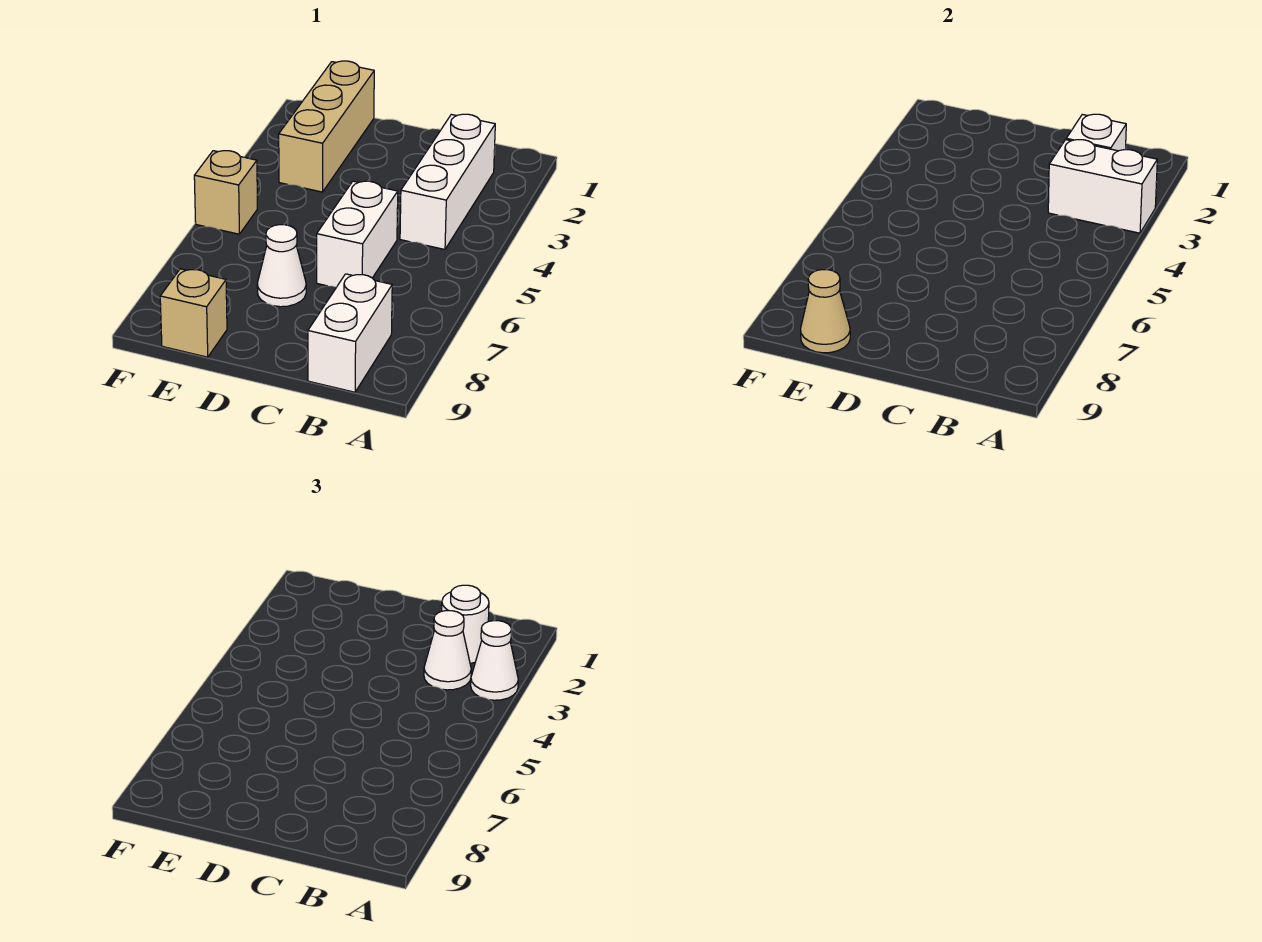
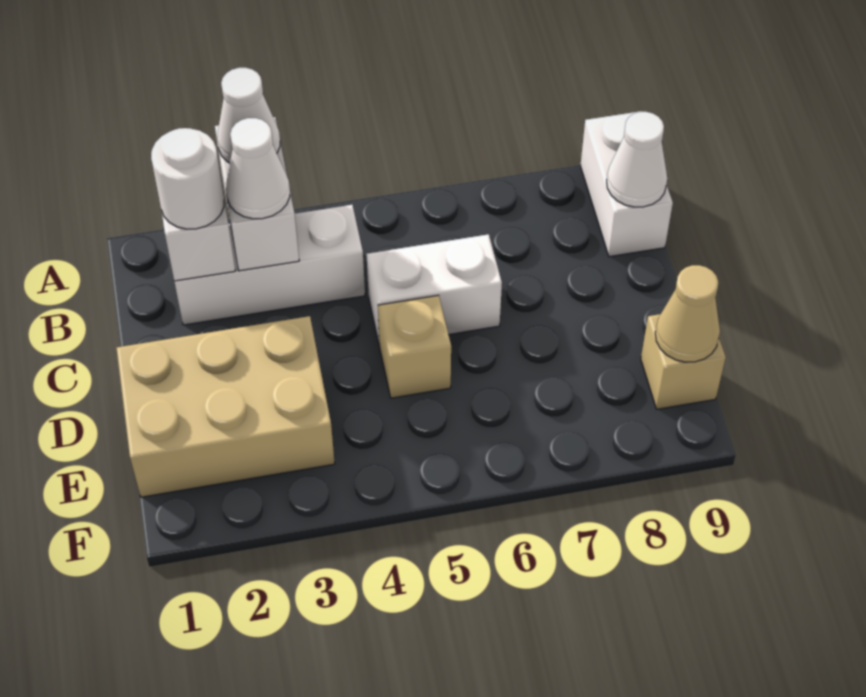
white brick B8:B9 level 1 -> white brick A9:B9 level 1
white cone D7 level 1 -> white cone B9 level 2
tan brick E1:E3 level 1 -> tan brick D1:E3 level 1
tan brick F5 level 1 -> tan brick D5 level 1

